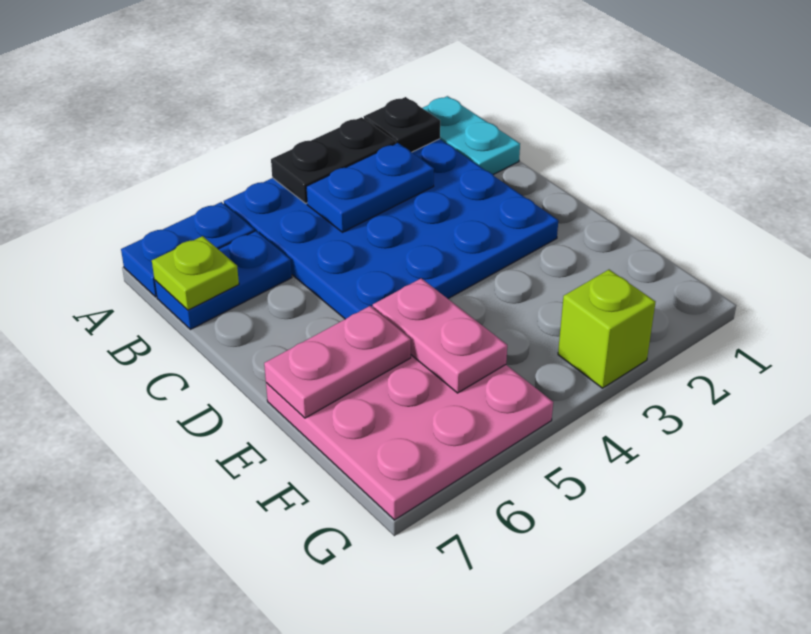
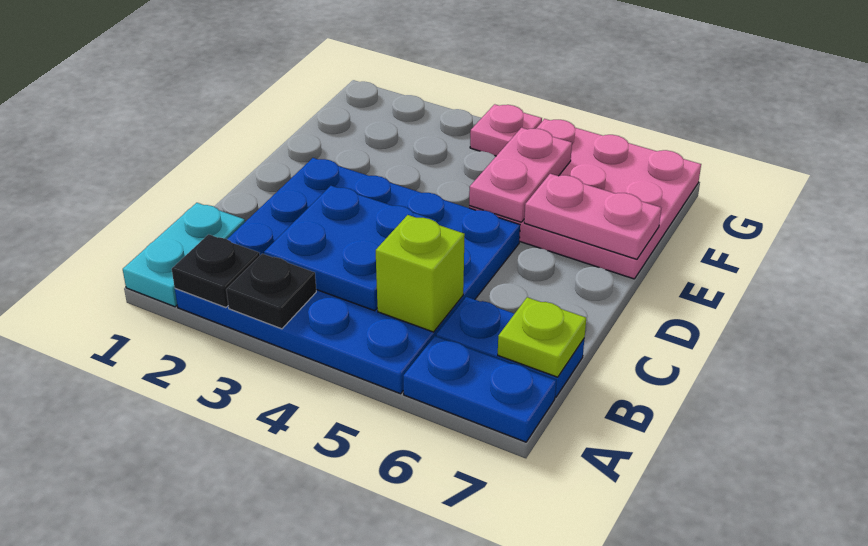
black plate A3:A4 level 2 -> black plate A3 level 2
blue plate B3:B4 level 2 -> blue plate B3:C4 level 2
lime brick G3 level 1 -> lime brick B5 level 2
none -> pink plate G4 level 1

